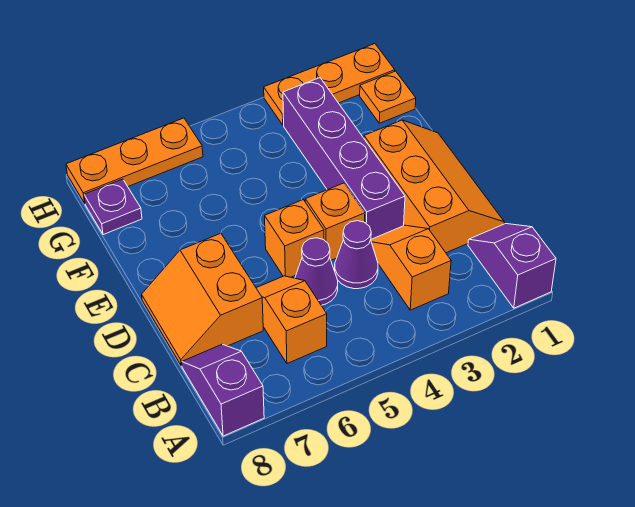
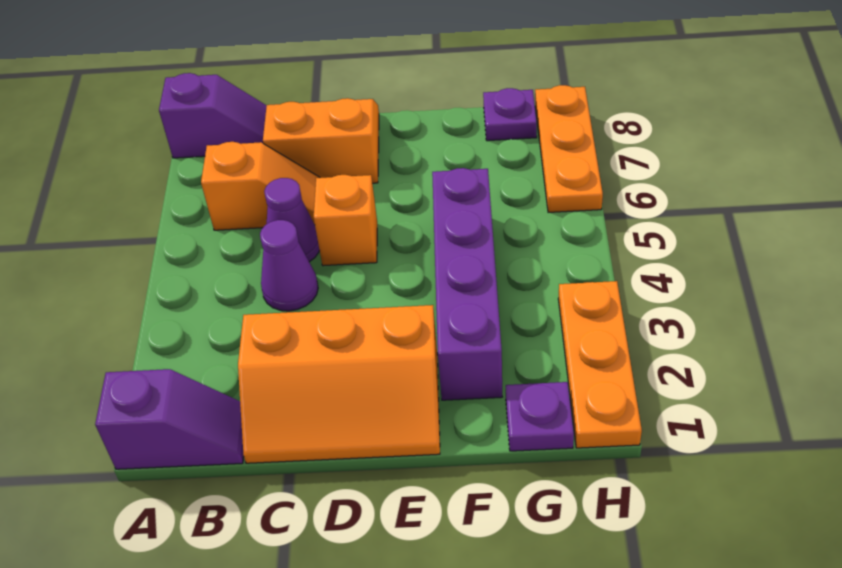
orange slope B3:C3 level 1 top B -> none
purple brick D3:G3 level 1 -> purple brick F2:F5 level 1
orange brick D4 level 1 -> none
orange plate G1 level 1 -> purple plate G1 level 1

